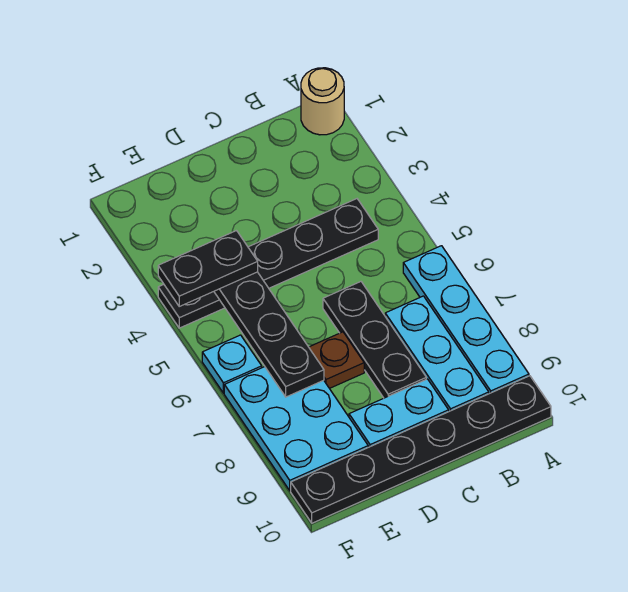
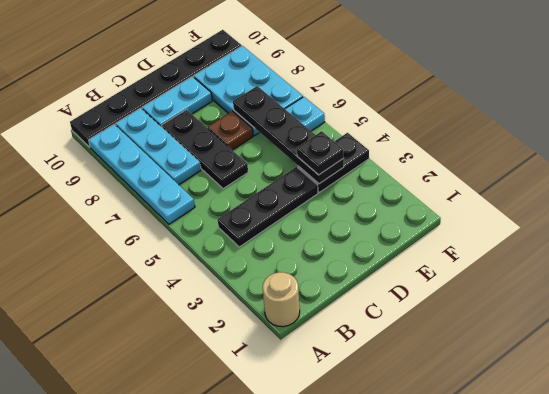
black plate E4:F4 level 3 -> black plate E4 level 3

